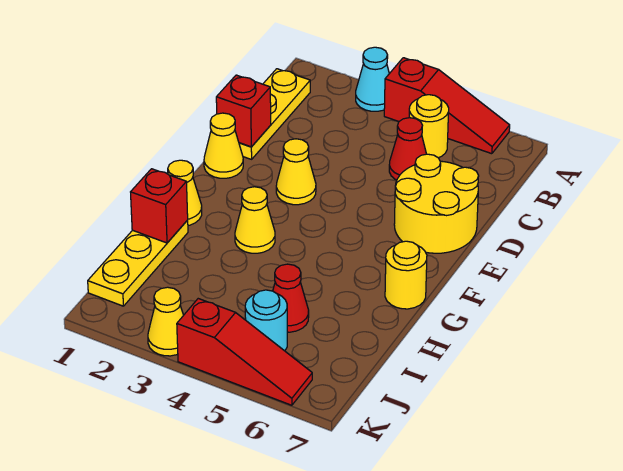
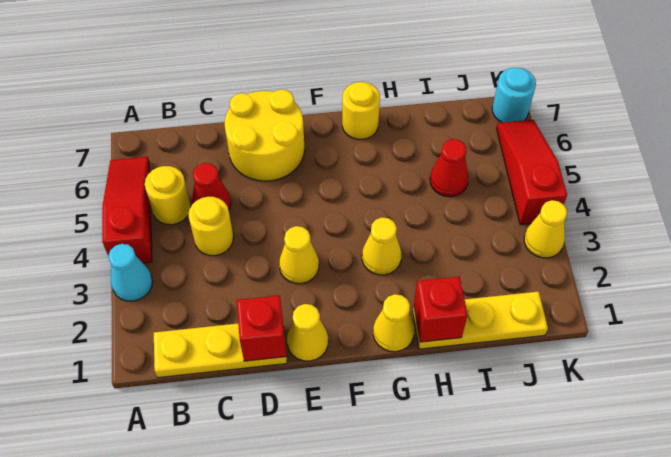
none -> yellow round brick C4 level 1
cyan round brick J5 level 1 -> cyan round brick K7 level 1

